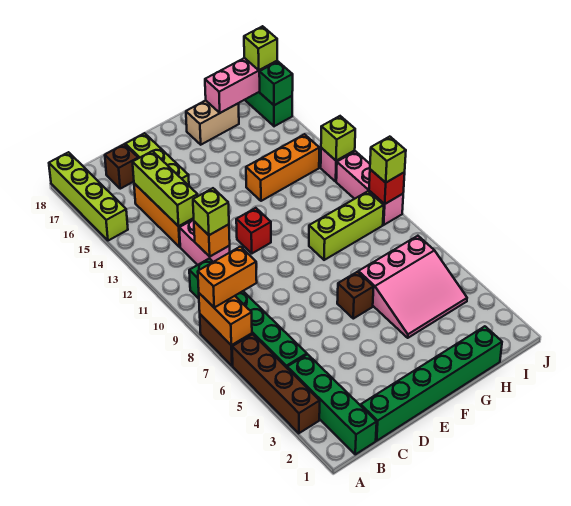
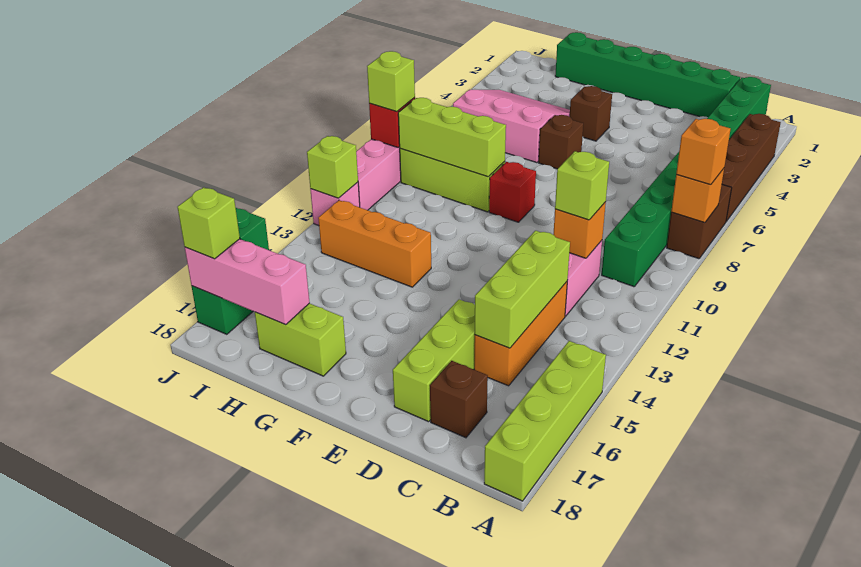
orange brick A7:A8 level 2 -> orange brick A8 level 2
orange brick A8:B8 level 3 -> orange brick A8 level 3
red brick E11 level 1 -> red brick F9 level 1
none -> brown brick F4 level 1
none -> lime brick G9:I9 level 2
tan brick G17:H17 level 1 -> lime brick G17:H17 level 1

